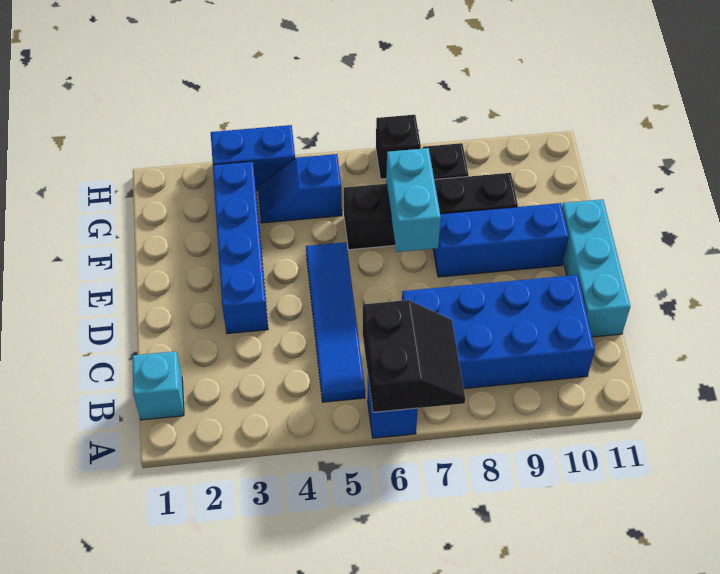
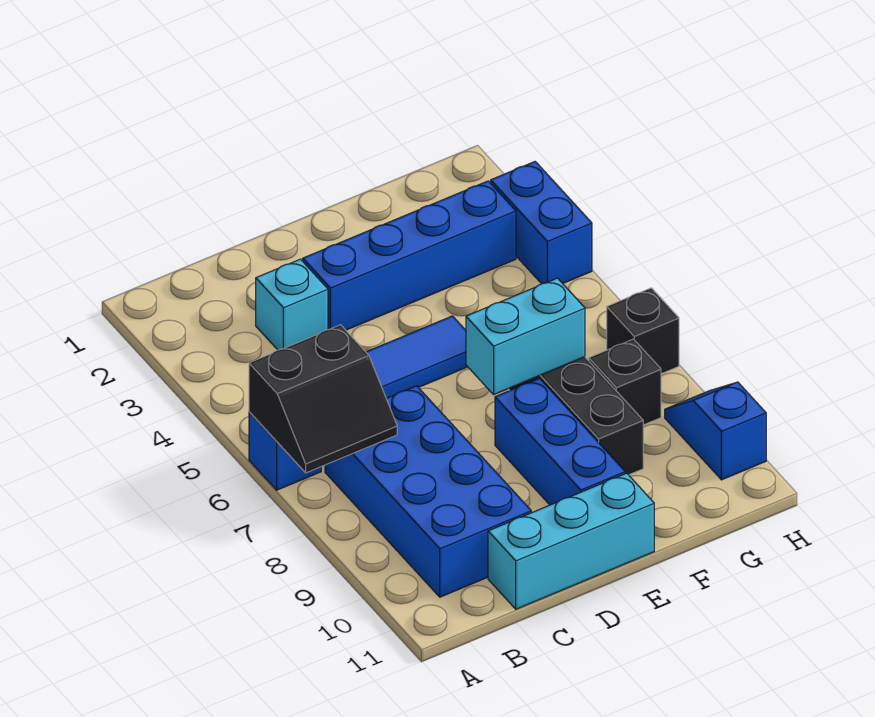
cyan brick B1 level 1 -> cyan brick C3 level 1
blue slope G4:G5 level 1 top 5 -> blue slope H9:H10 level 1 top 10

